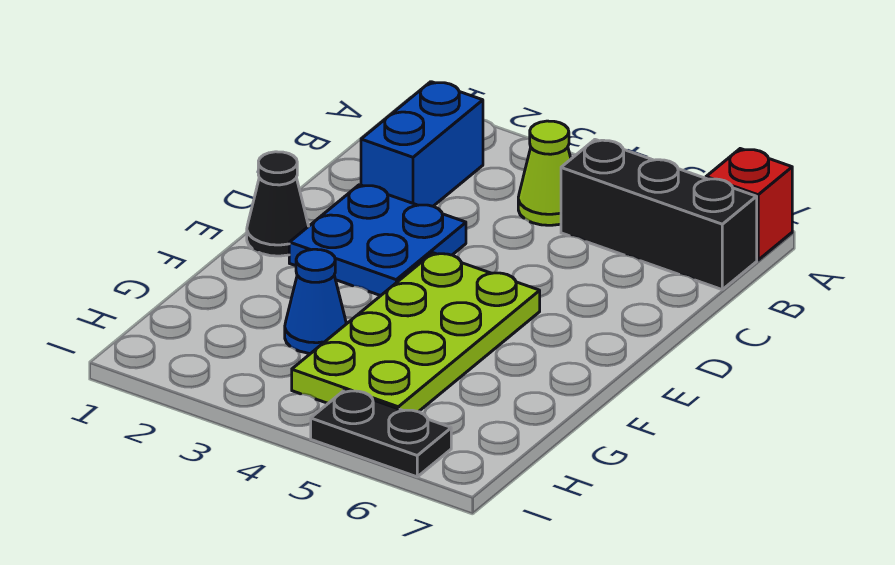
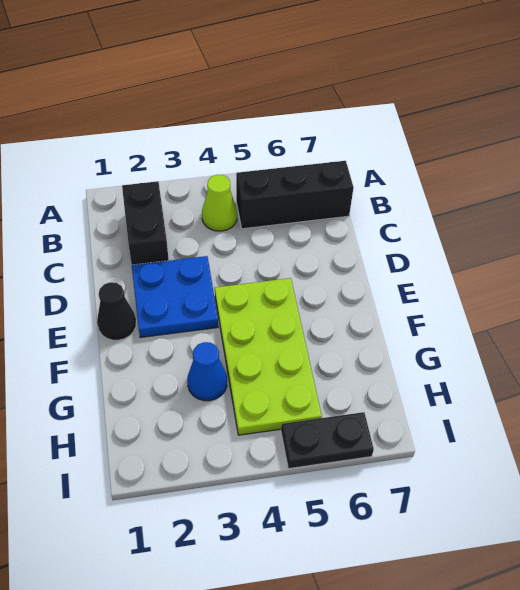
red brick A7 level 1 -> none
blue brick B2:C2 level 1 -> black brick B2:C2 level 1

